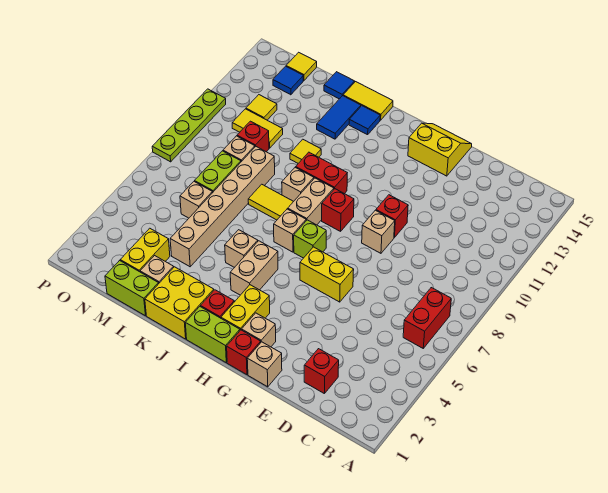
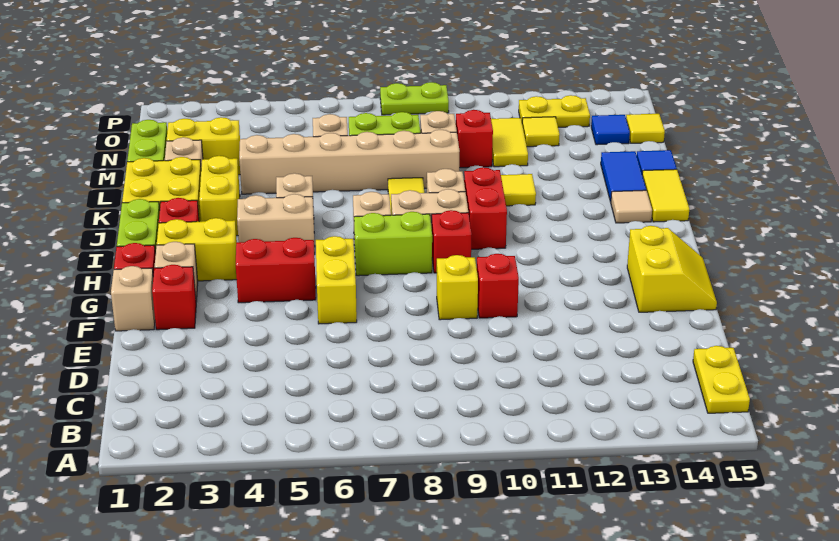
red brick B6:B7 level 1 -> red brick G4:G5 level 1
none -> yellow plate B15:C15 level 1
red brick D2 level 1 -> red brick F2 level 1
tan brick F9 level 1 -> yellow brick F9 level 1
lime brick H7 level 1 -> lime brick H7:H8 level 1
none -> yellow brick J3:K3 level 1
blue tile J14 level 1 -> tan tile J14 level 1
blue tile K13:K14 level 1 -> blue tile K14:L14 level 1
none -> yellow plate O12:O13 level 1
lime plate P8:P11 level 1 -> lime plate P8:P9 level 1

